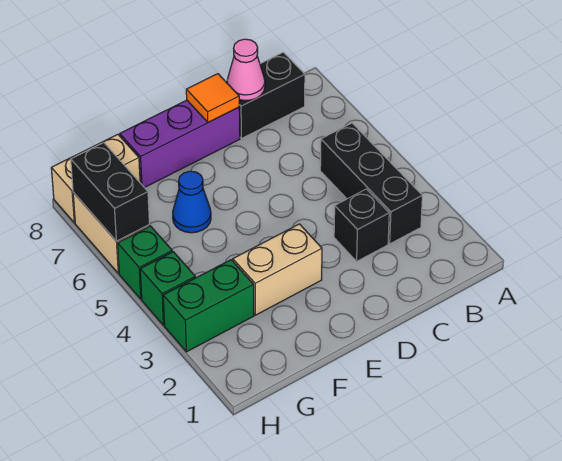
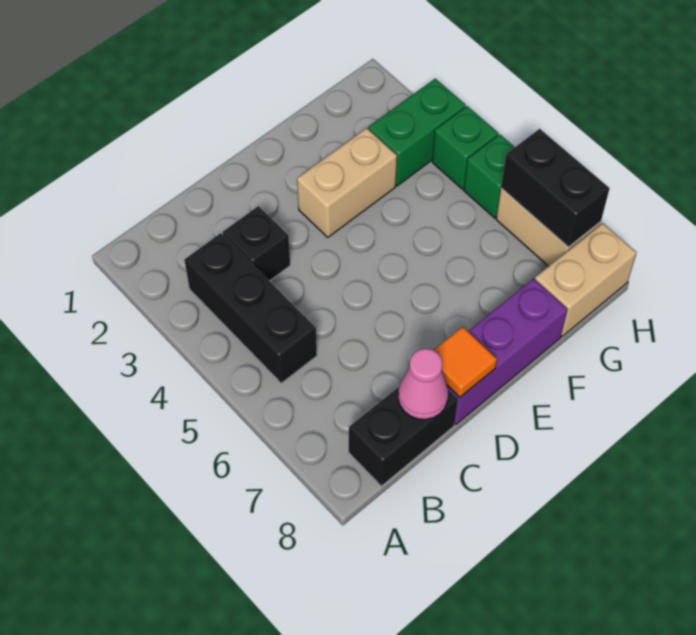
blue cone F6 level 1 -> none

